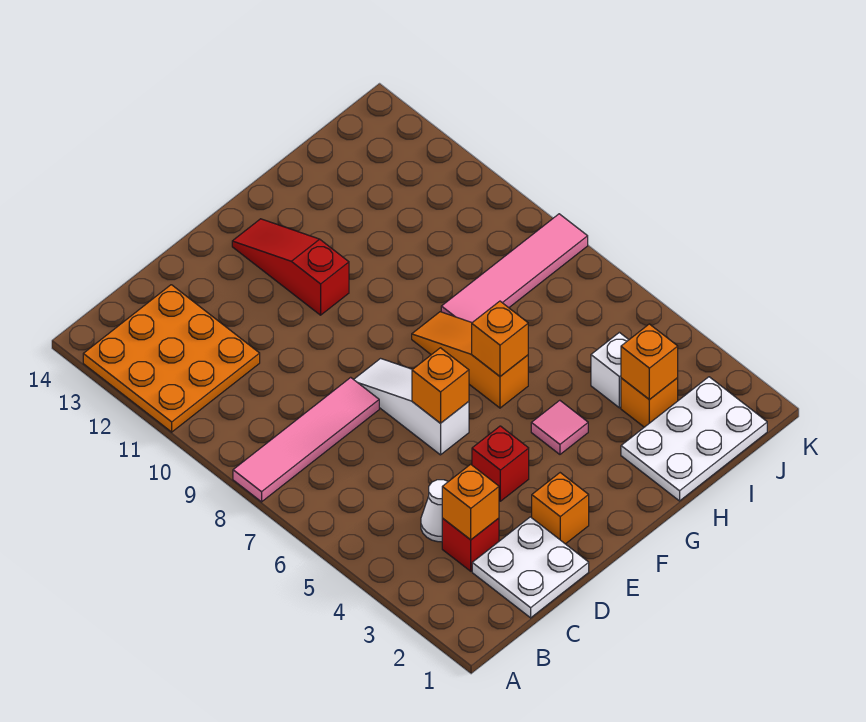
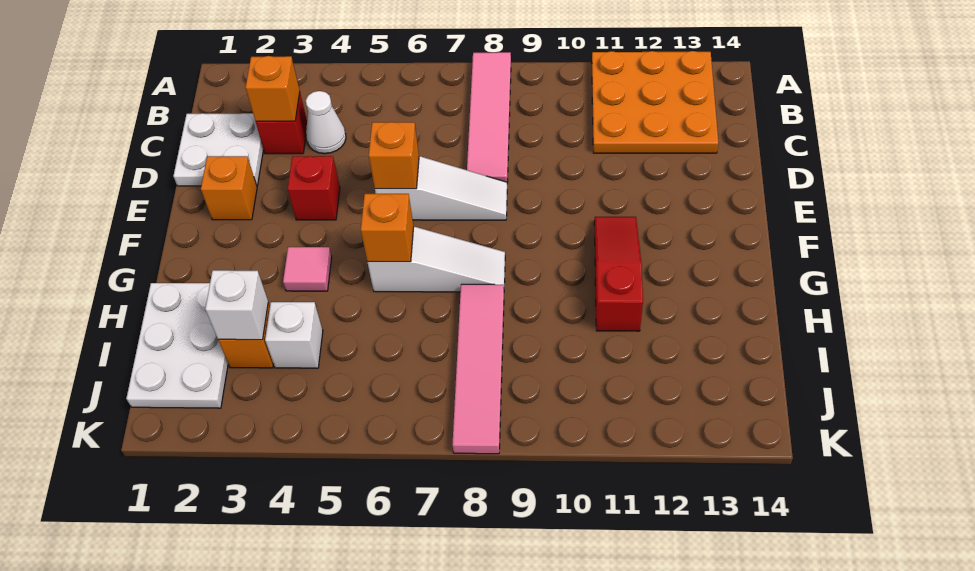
red slope F11:F13 level 1 top 11 -> red slope F11:H11 level 1 top H
orange slope G6:G8 level 1 top 6 -> white slope G6:G8 level 1 top 6
orange brick I3 level 2 -> white brick I3 level 2

